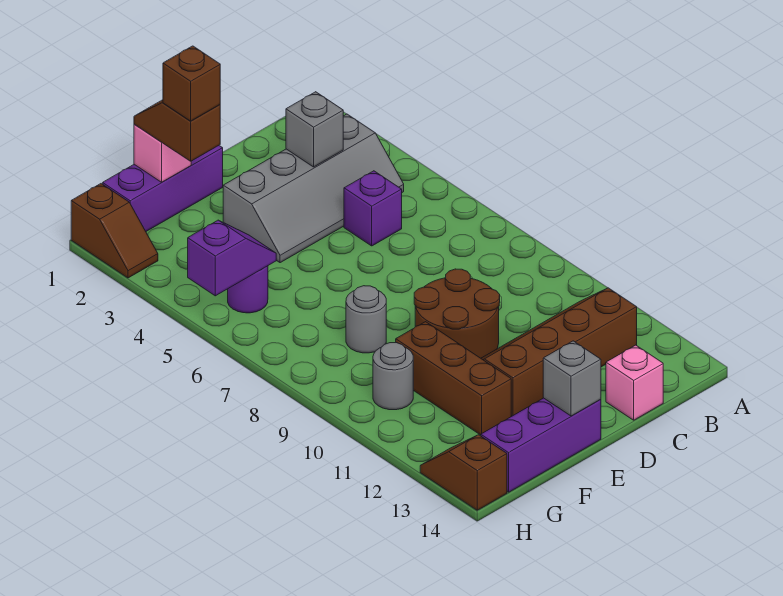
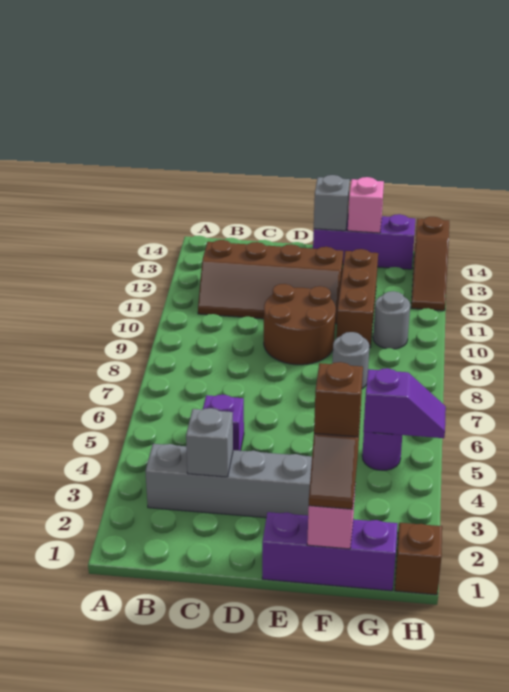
pink brick C14 level 1 -> pink brick F14 level 2
purple slope G5:H5 level 2 top H -> purple slope G5:H5 level 2 top G
brown slope H13:H14 level 1 top 14 -> brown slope H12:H14 level 1 top 14

